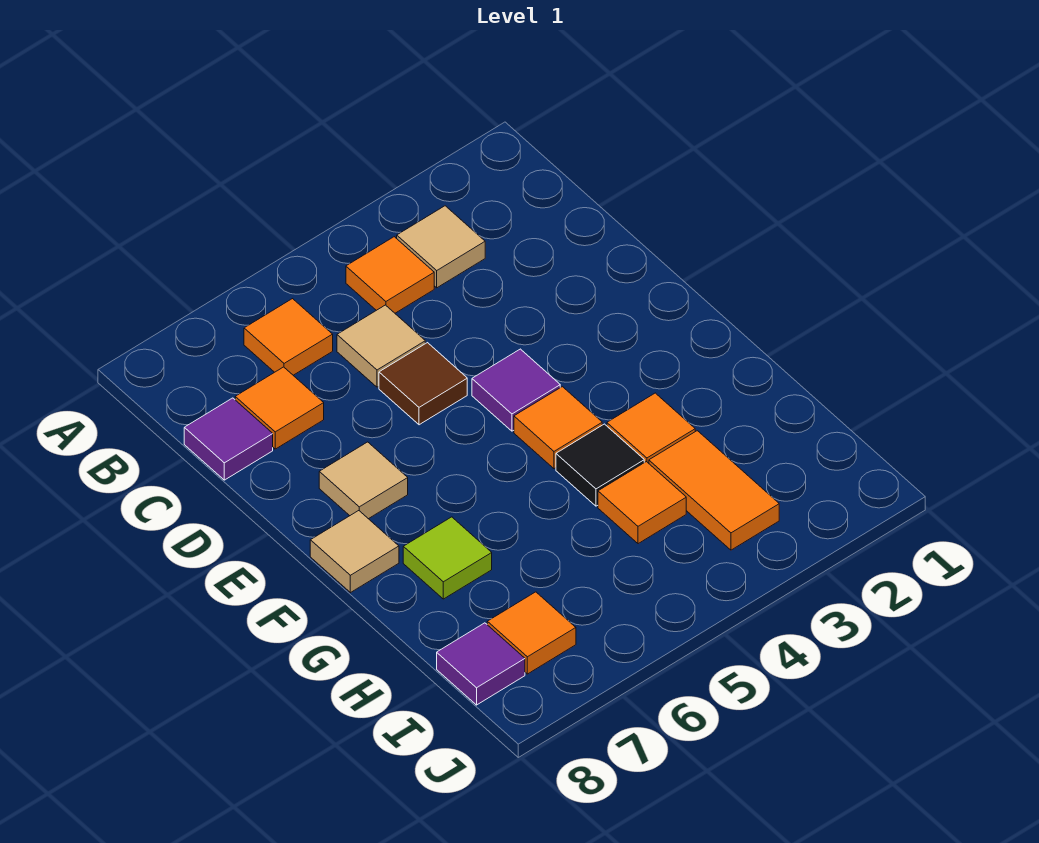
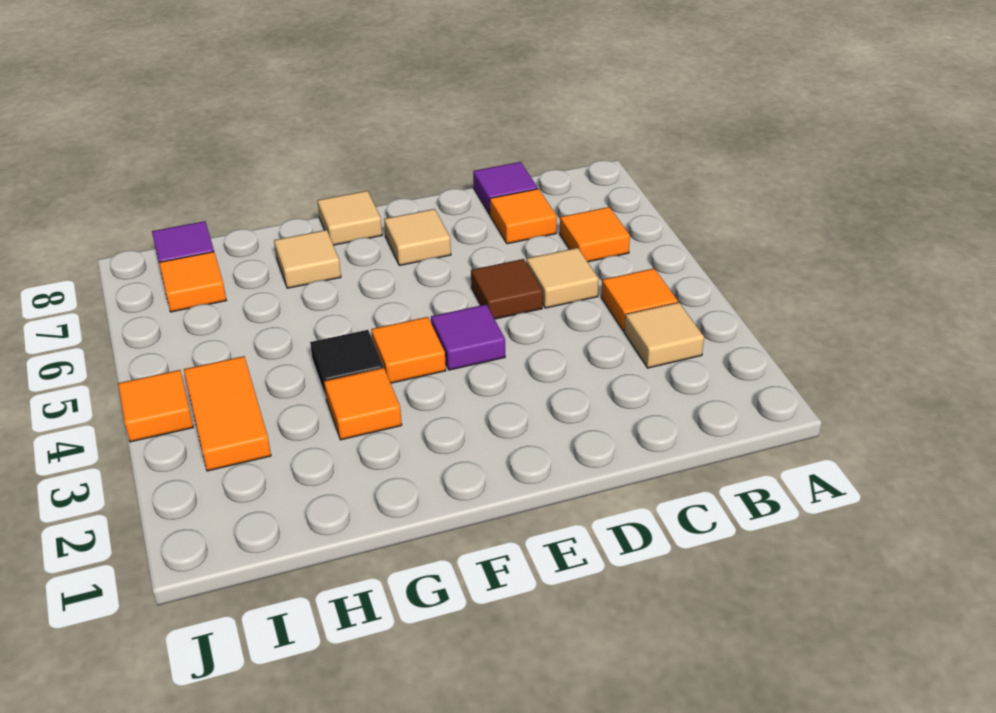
lime tile G7 level 1 -> tan tile G7 level 1
orange tile H3:I3 level 1 -> orange tile I3:I4 level 1
orange tile H4 level 1 -> orange tile J4 level 1

